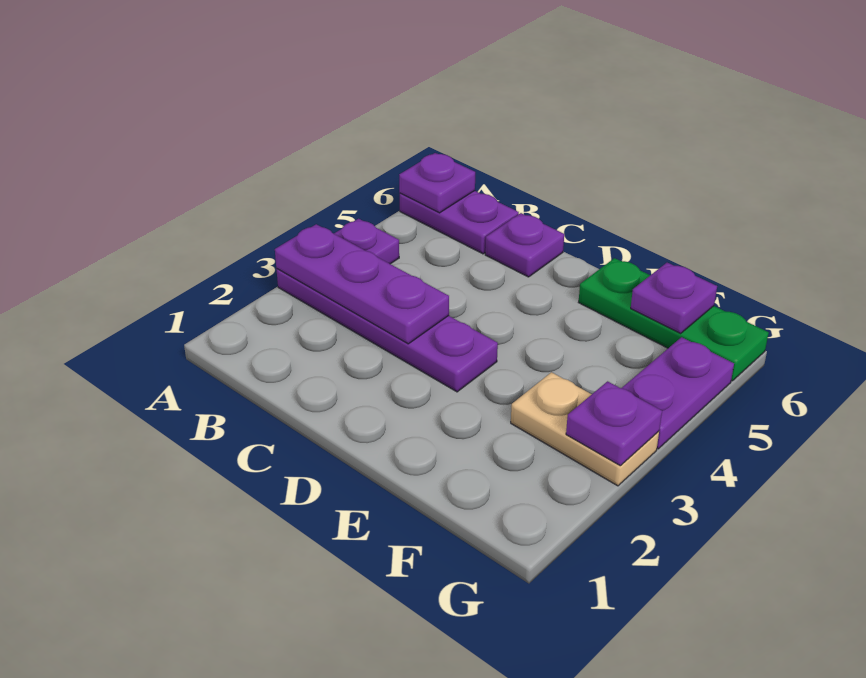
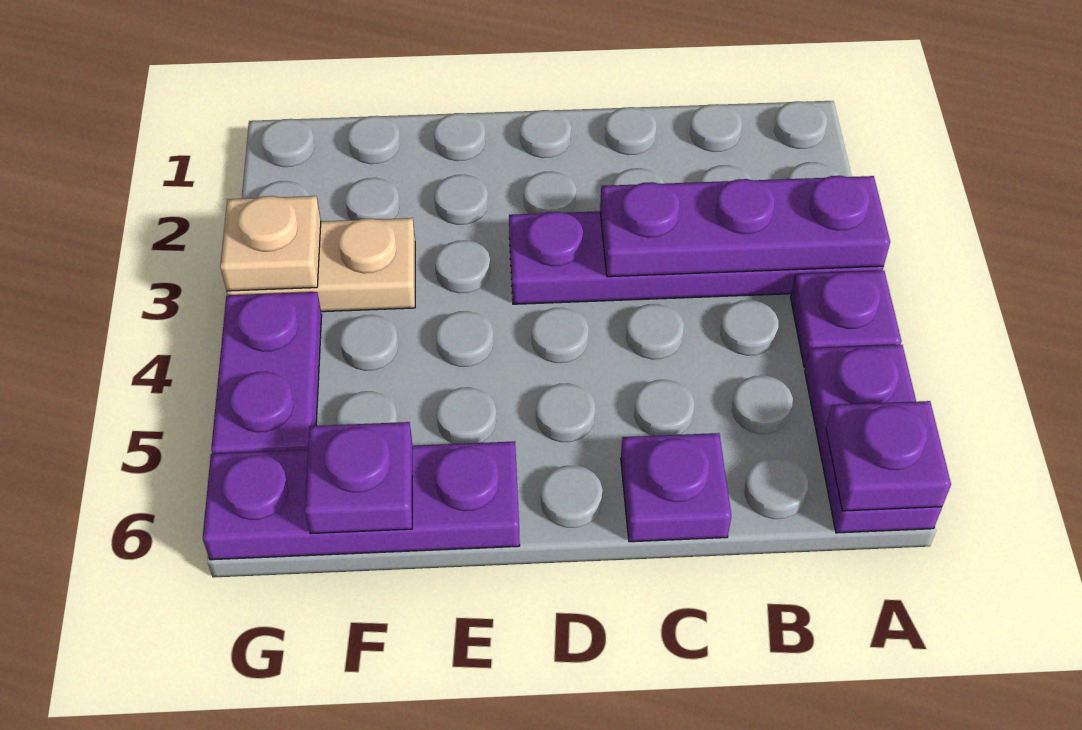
purple plate A6:B6 level 1 -> purple plate A5:A6 level 1
green plate E6:G6 level 1 -> purple plate E6:G6 level 1
purple plate G3 level 2 -> tan plate G3 level 2

